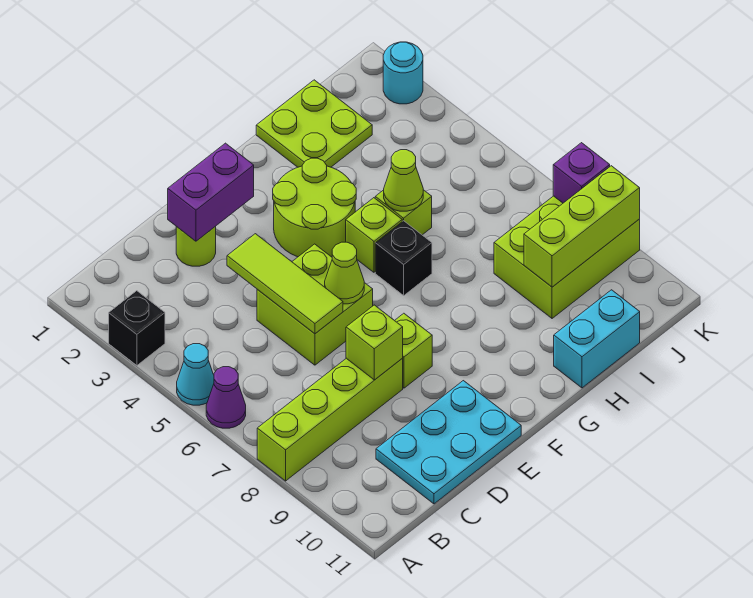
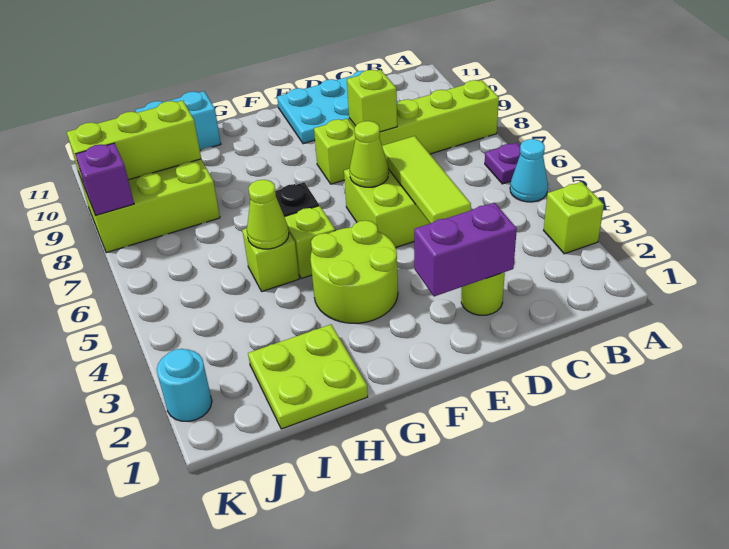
black brick A3 level 1 -> lime brick A3 level 1
purple cone A6 level 1 -> purple plate A6 level 1

